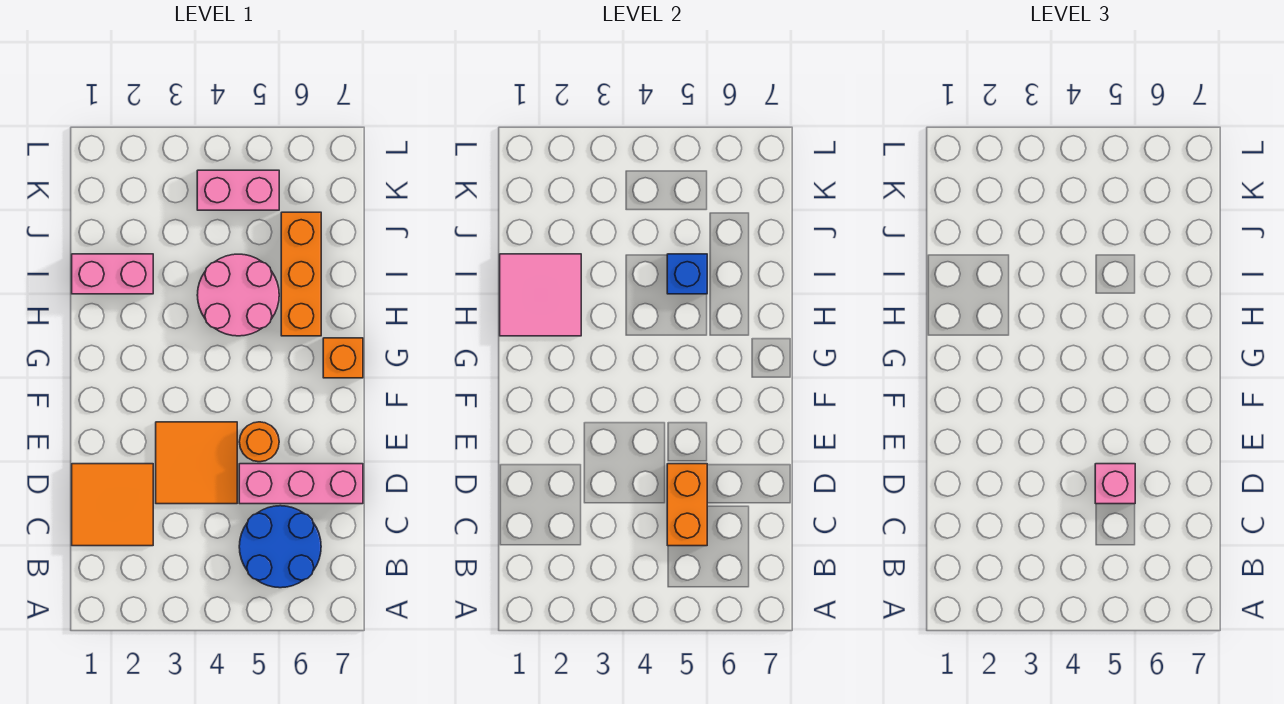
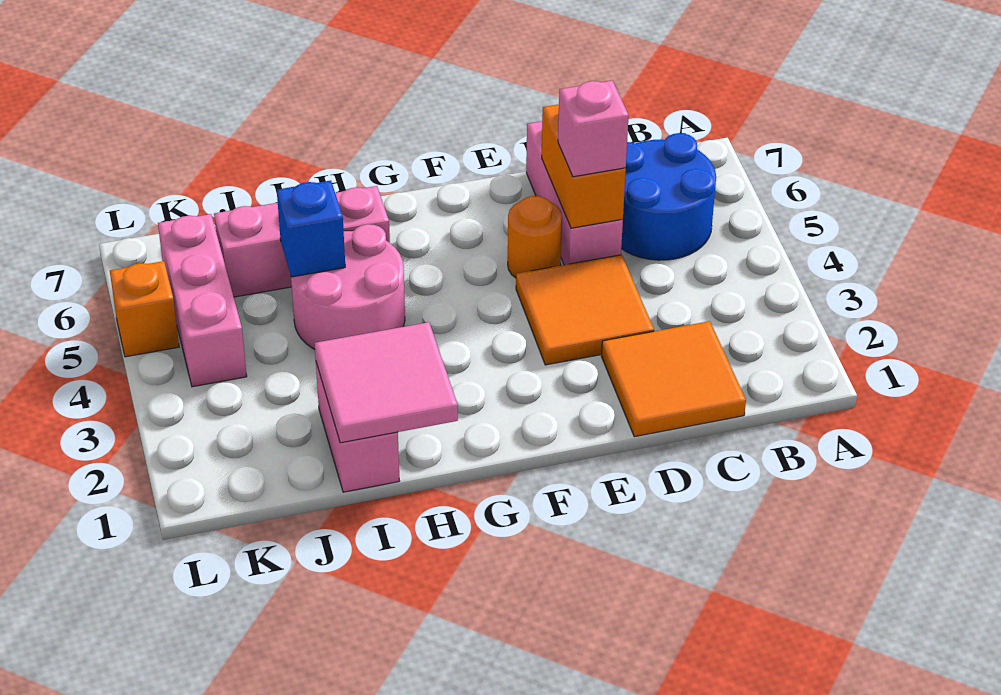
orange brick C5:D5 level 2 -> orange brick D5:D6 level 2
orange brick G7 level 1 -> orange brick L5 level 1
orange brick H6:J6 level 1 -> pink brick H6:J6 level 1
pink brick K4:K5 level 1 -> pink brick K4:K6 level 1

